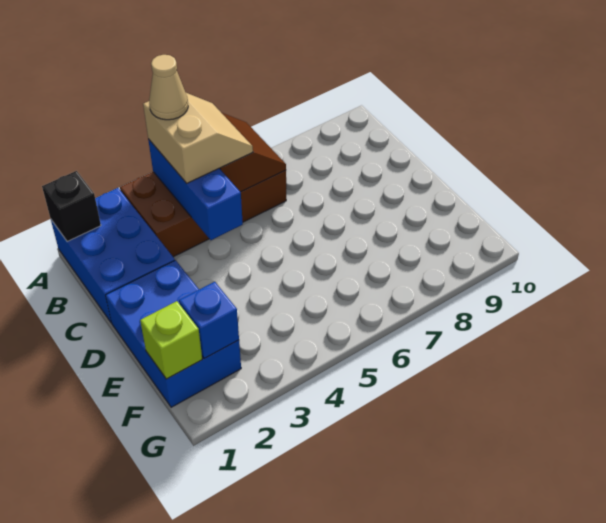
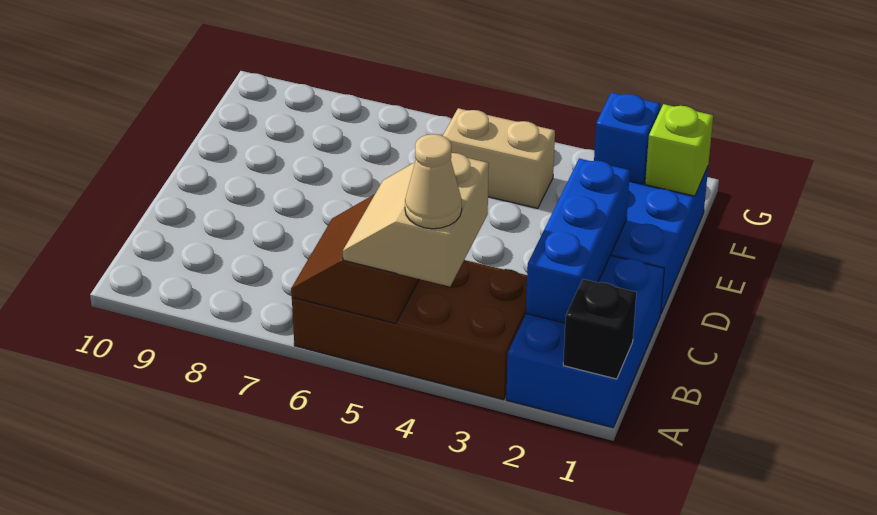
blue brick A4:C4 level 2 -> blue brick B2:D2 level 2
none -> tan brick F4:F5 level 1

